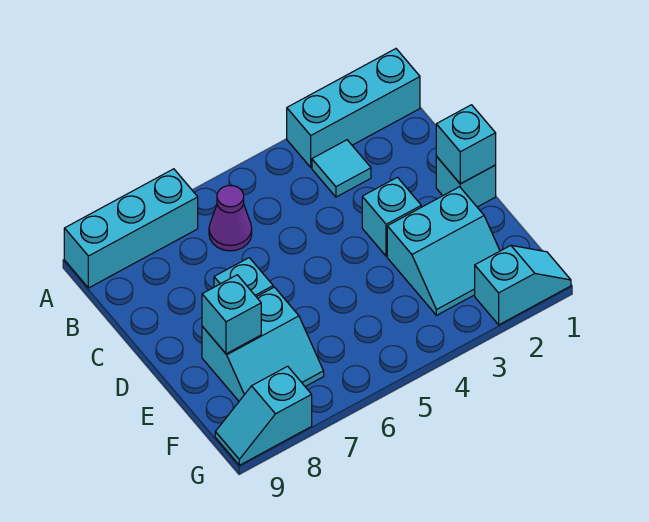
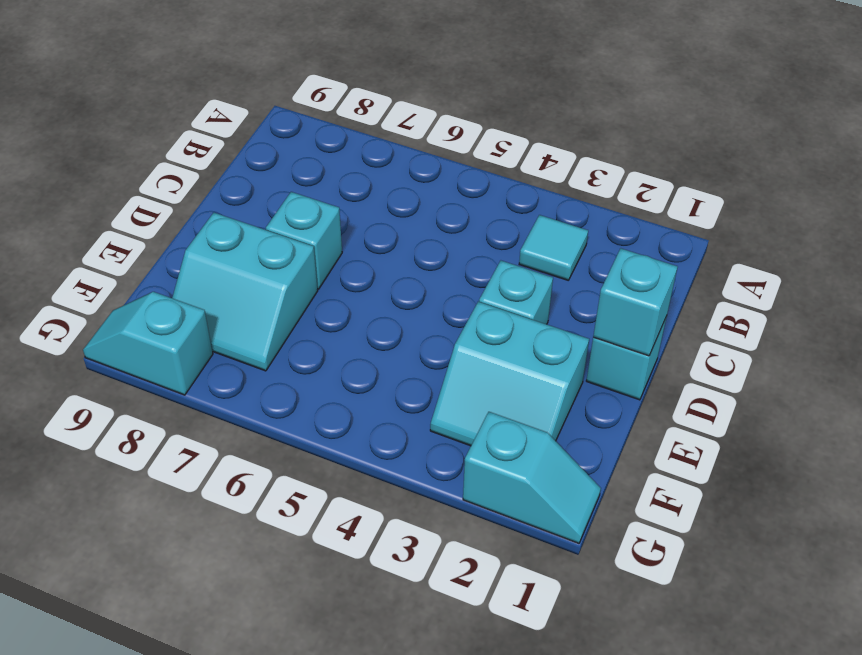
cyan brick A1:A3 level 1 -> none
cyan brick A7:A9 level 1 -> none
purple cone B6 level 1 -> none
cyan brick E8 level 2 -> none

